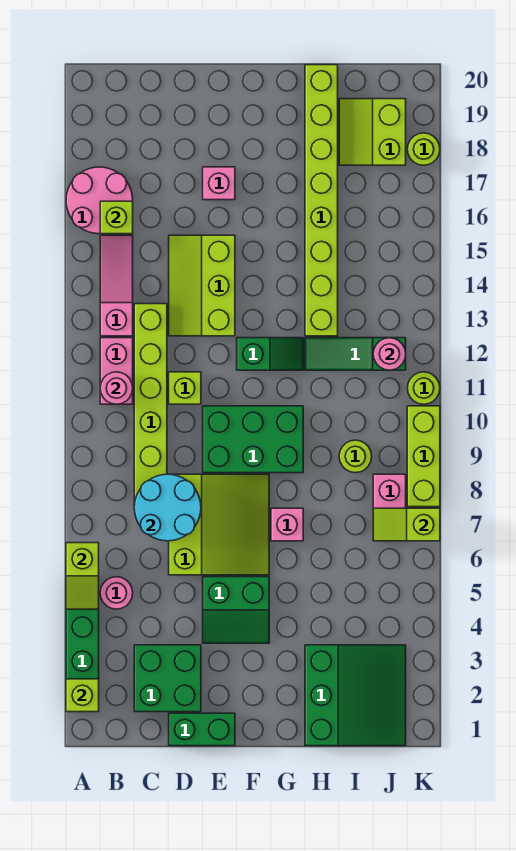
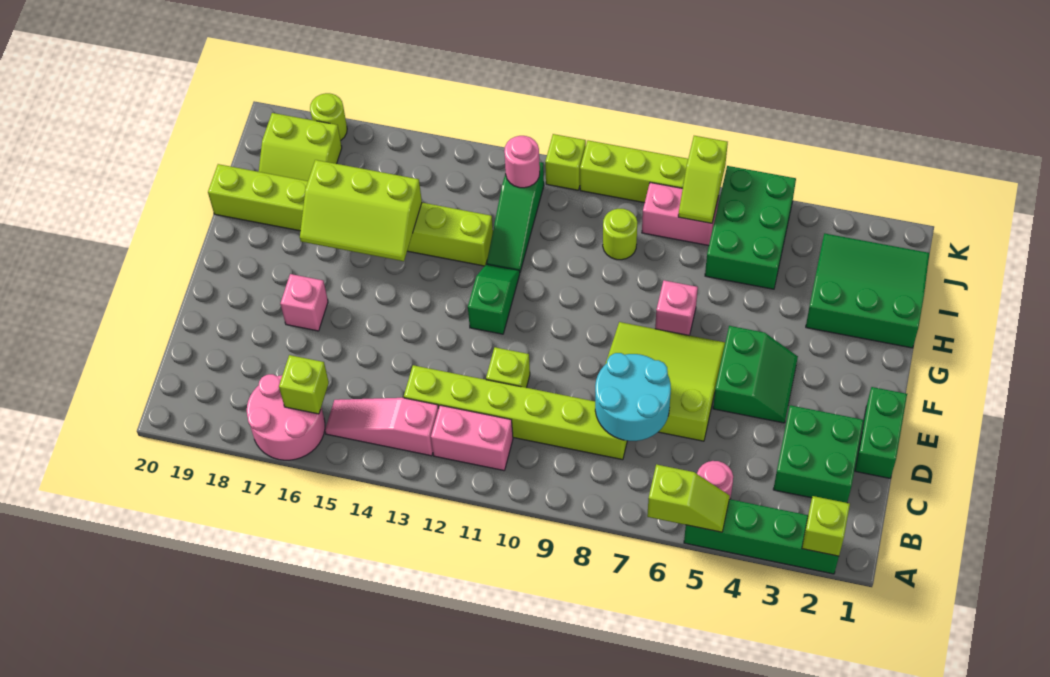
pink round brick B11 level 2 -> none
lime slope D13:E15 level 1 top E -> lime slope G15:H17 level 2 top H
green brick E9:G10 level 1 -> green brick I5:K6 level 1
lime round brick K11 level 1 -> lime brick K11 level 1

